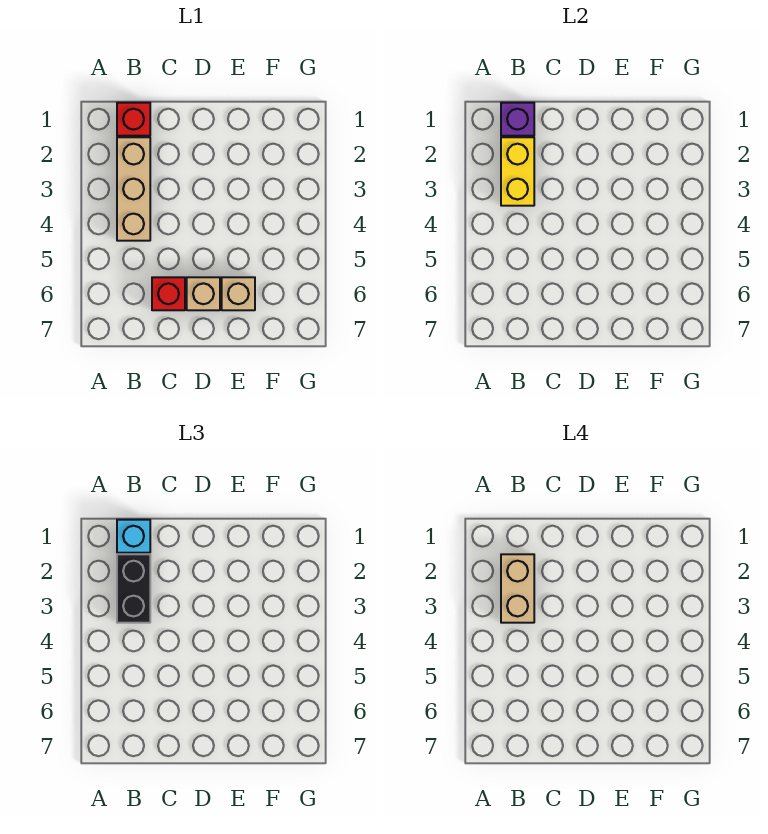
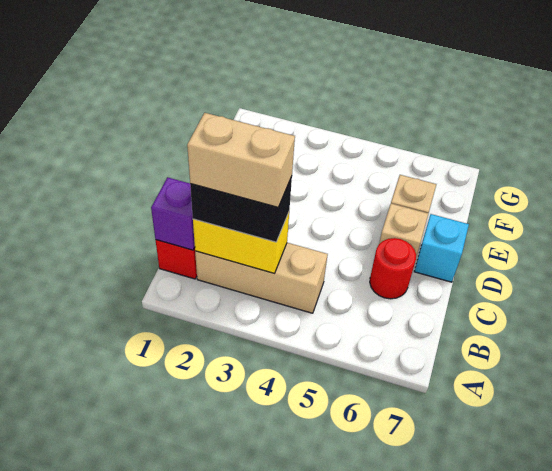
cyan brick B1 level 3 -> cyan brick D7 level 1
red brick C6 level 1 -> red round brick C6 level 1

